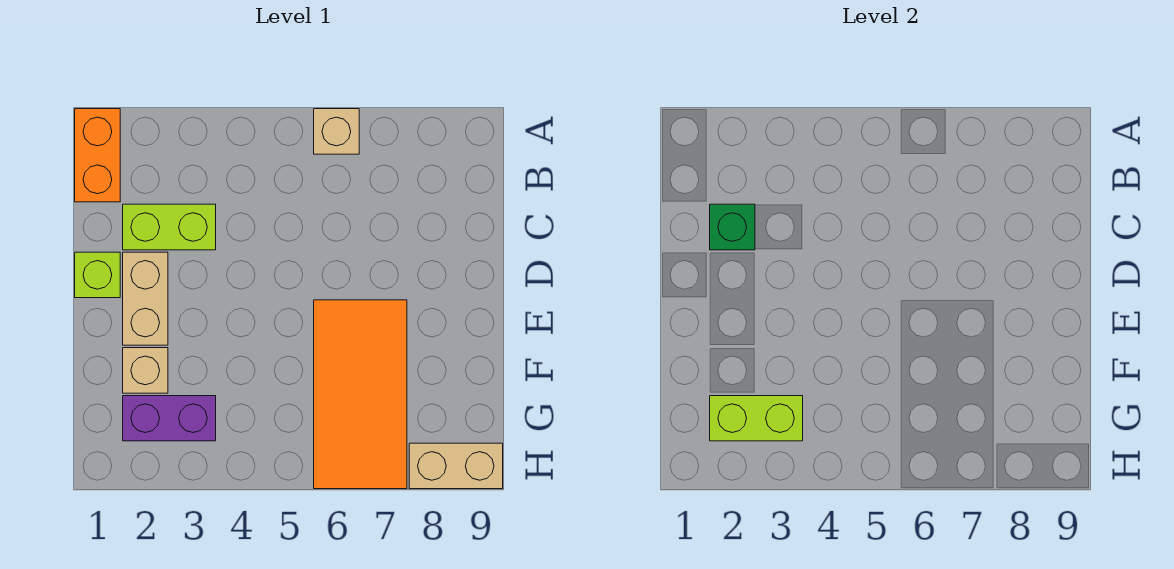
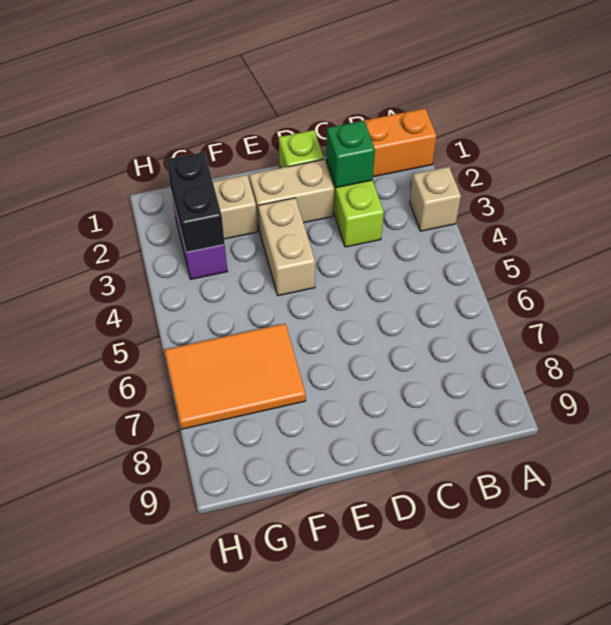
tan brick A6 level 1 -> tan brick A3 level 1
orange tile E6:H7 level 1 -> orange tile F6:H7 level 1
lime brick G2:G3 level 2 -> black brick G2:G3 level 2
tan brick H8:H9 level 1 -> tan brick E3:E4 level 1

